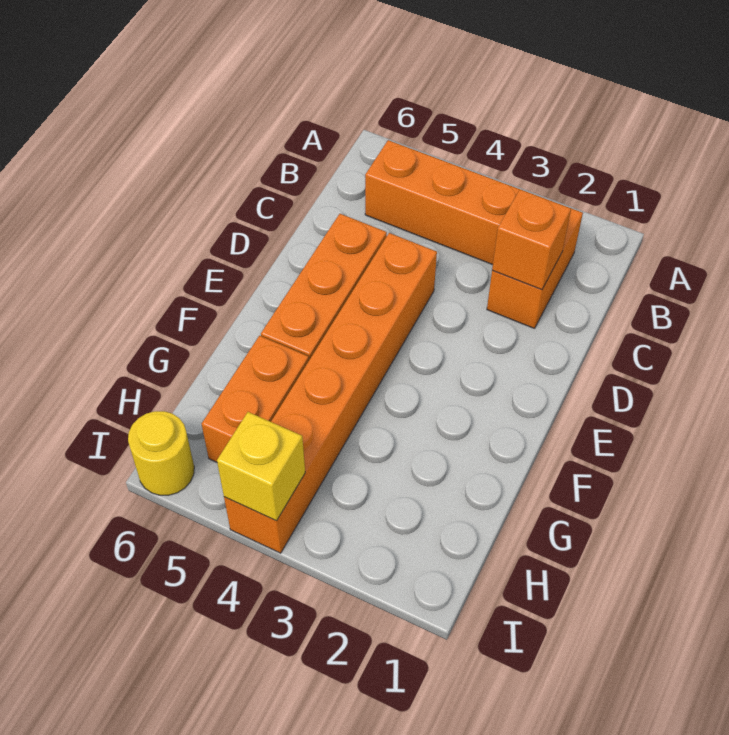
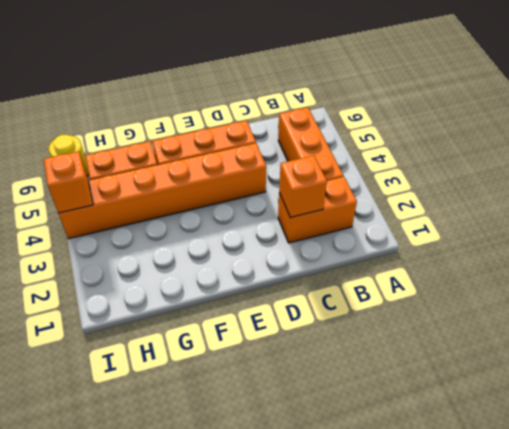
yellow brick I4 level 2 -> orange brick I4 level 2

